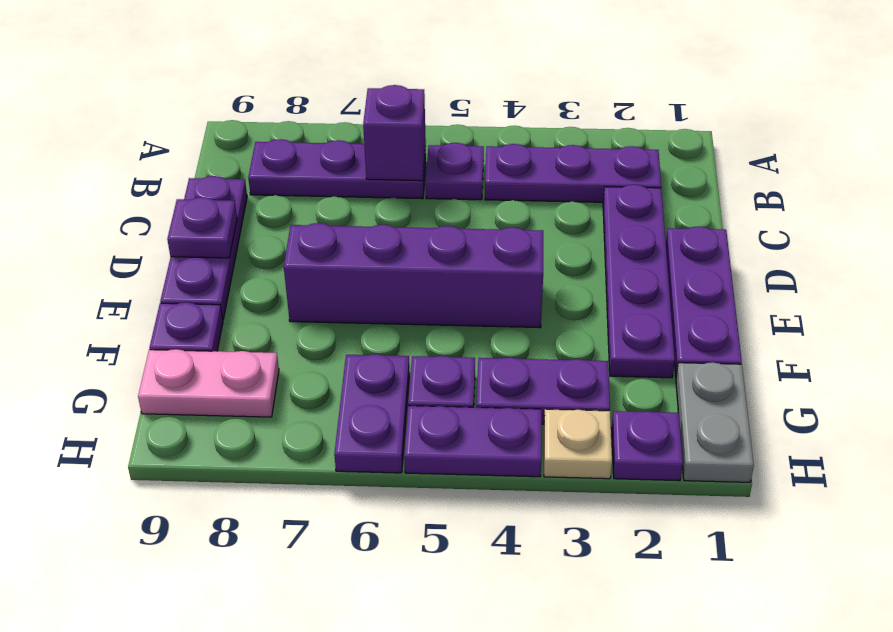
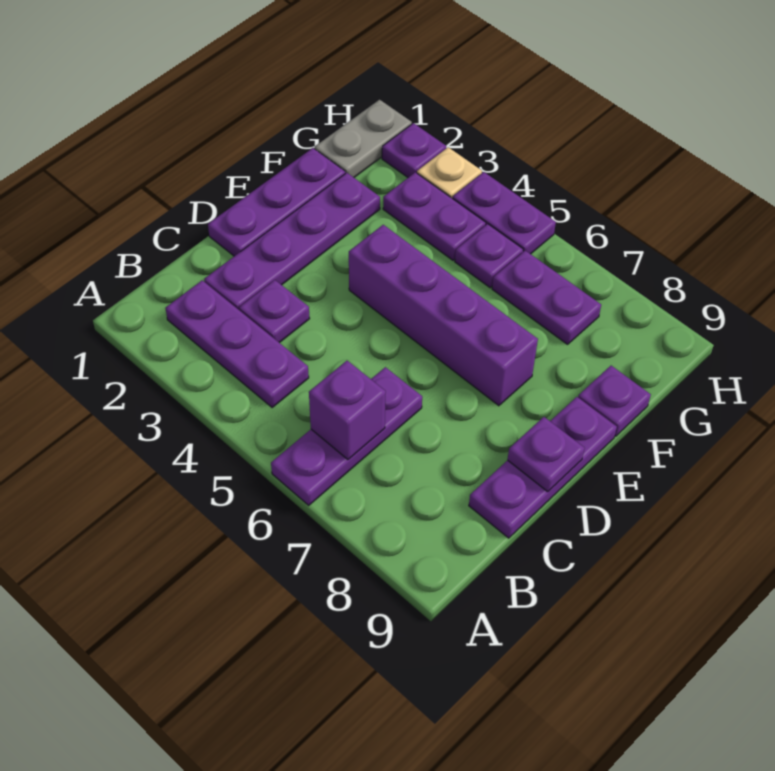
purple plate B5 level 1 -> purple plate C3 level 1
purple plate B6:B8 level 1 -> purple plate A6:C6 level 1
purple plate G6:H6 level 1 -> purple plate G6:G7 level 1
pink plate G8:G9 level 1 -> none

